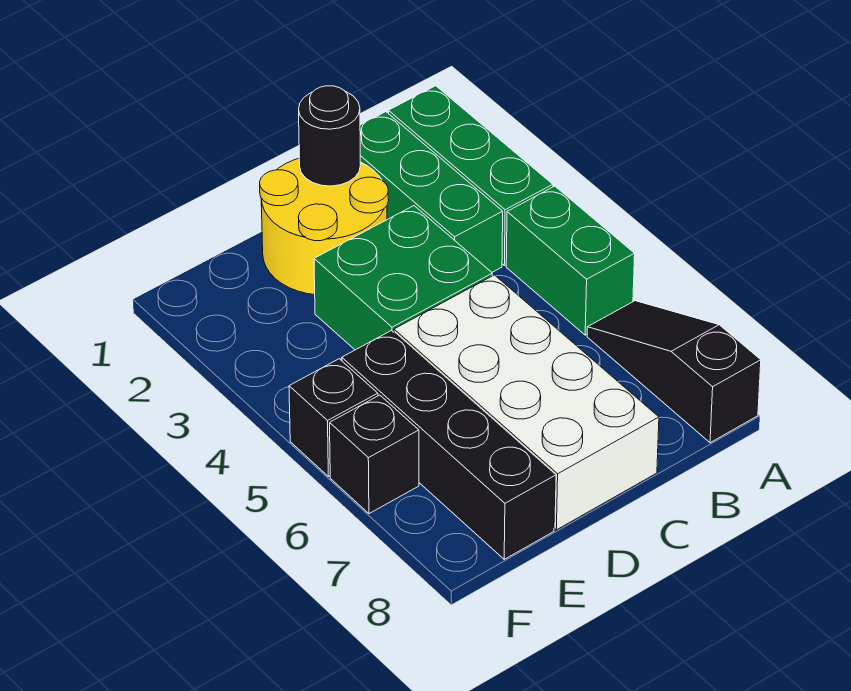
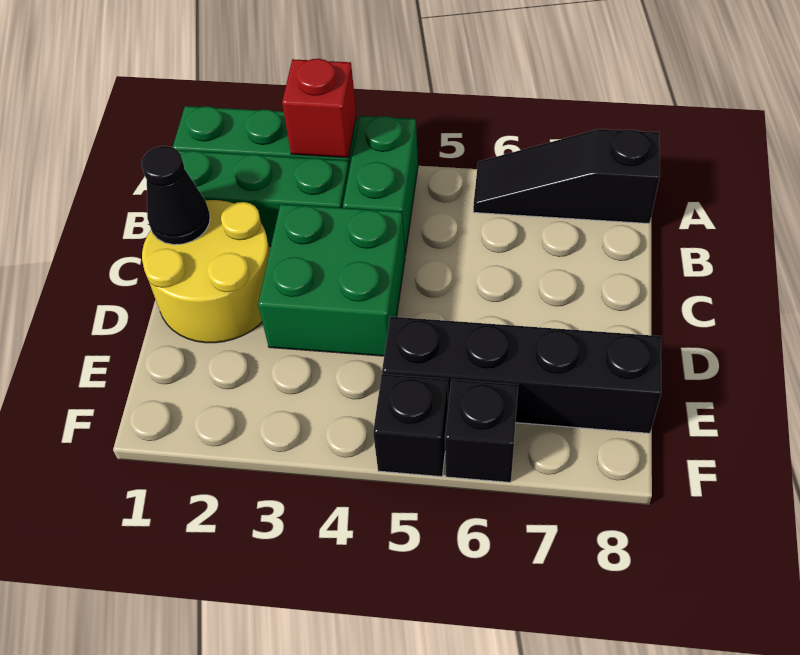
none -> red brick A3 level 2
green brick A4:A5 level 1 -> green brick A4:B4 level 1
black round brick C1 level 2 -> black cone C1 level 2
white brick C5:D8 level 1 -> none

